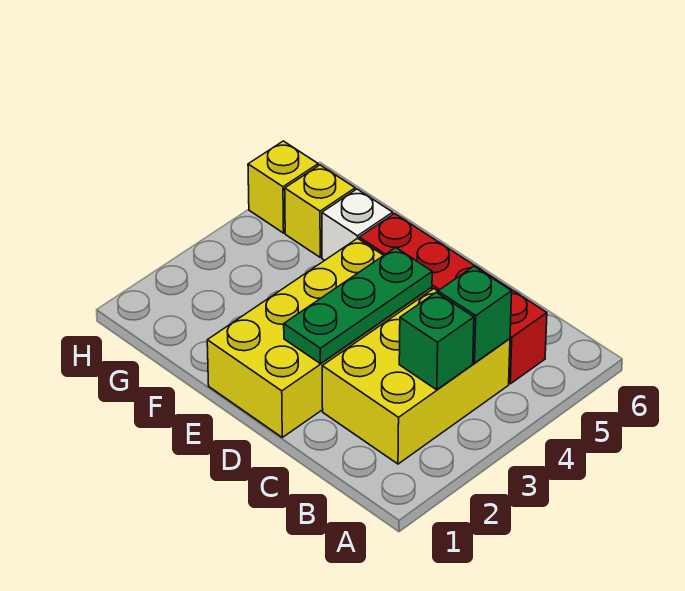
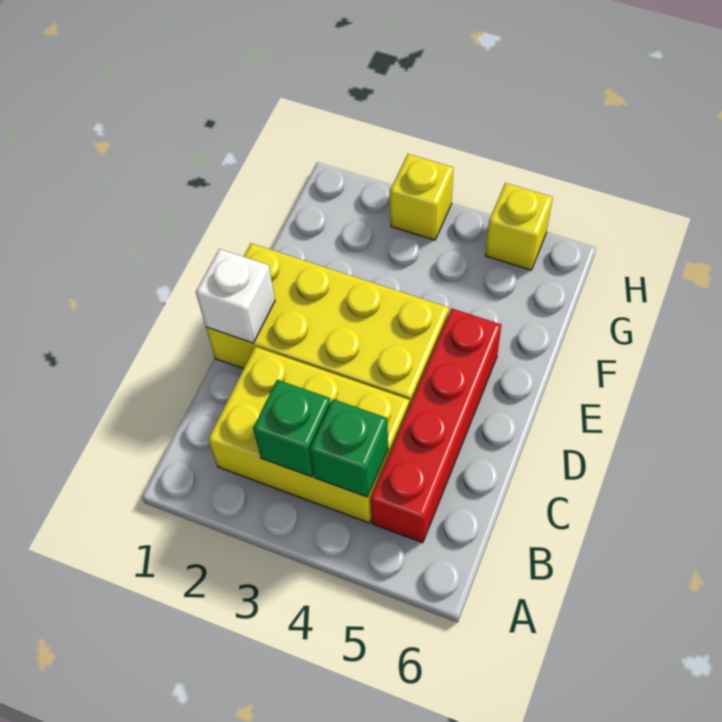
green plate D2:D4 level 2 -> none
white brick F5 level 1 -> white brick D1 level 2
yellow brick G5 level 1 -> yellow brick H3 level 1

